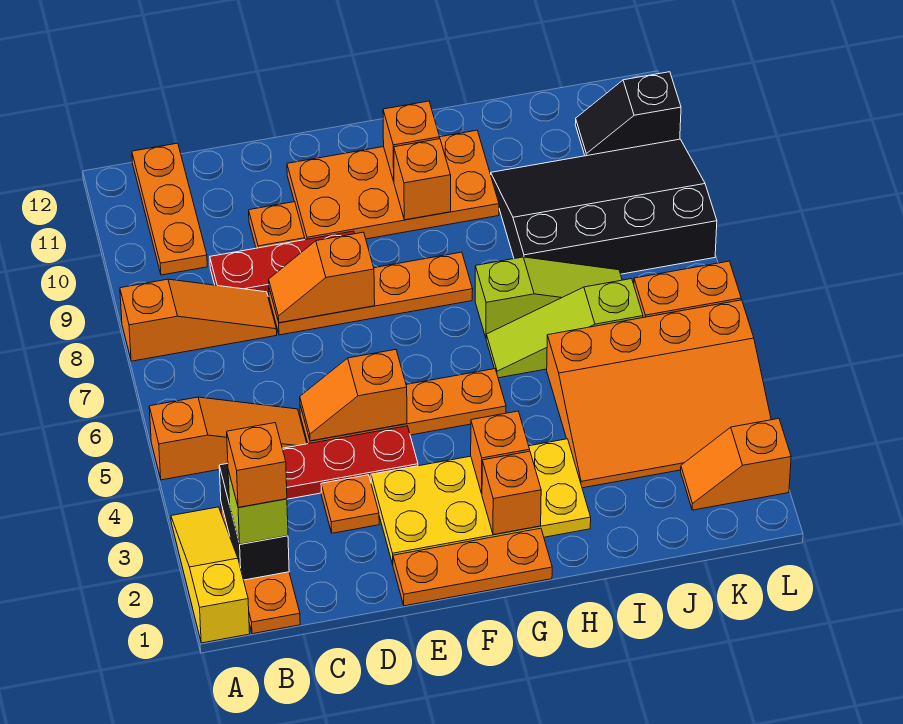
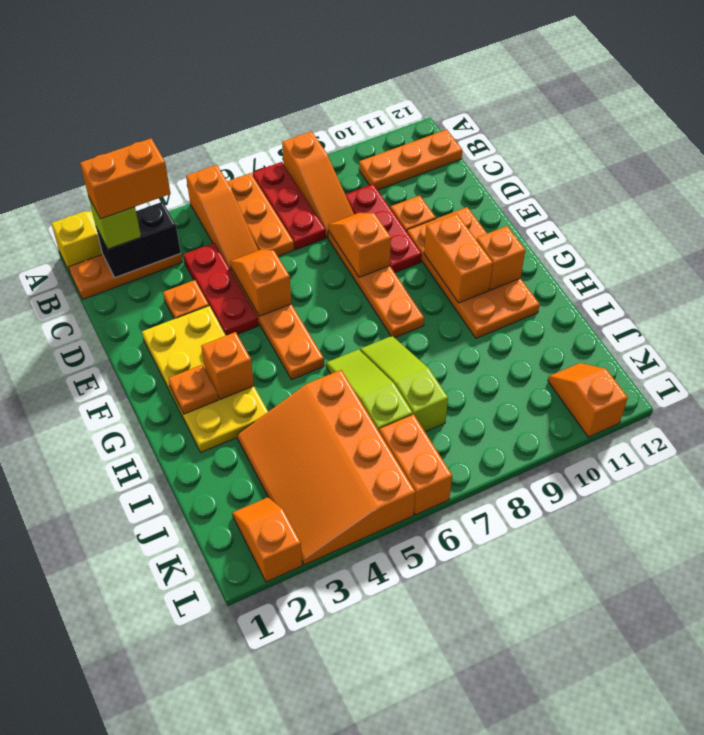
none -> red plate A7:C7 level 1
orange brick B2 level 4 -> orange brick B2:B3 level 4
orange plate E1:G1 level 1 -> orange plate A6:C6 level 1
orange brick G2 level 2 -> orange plate G2 level 2
orange brick G10 level 2 -> orange brick F10:G10 level 2
lime slope H7:J7 level 1 top H -> lime slope H7:J7 level 1 top J
black slope I8:L10 level 1 top 8 -> none
black slope K11:L11 level 1 top L -> orange slope K11:L11 level 1 top L

